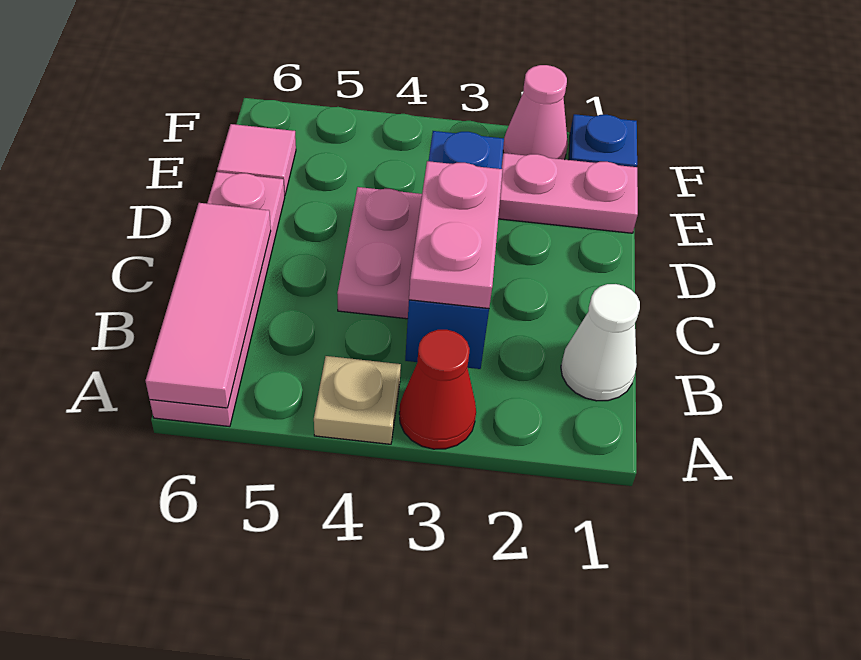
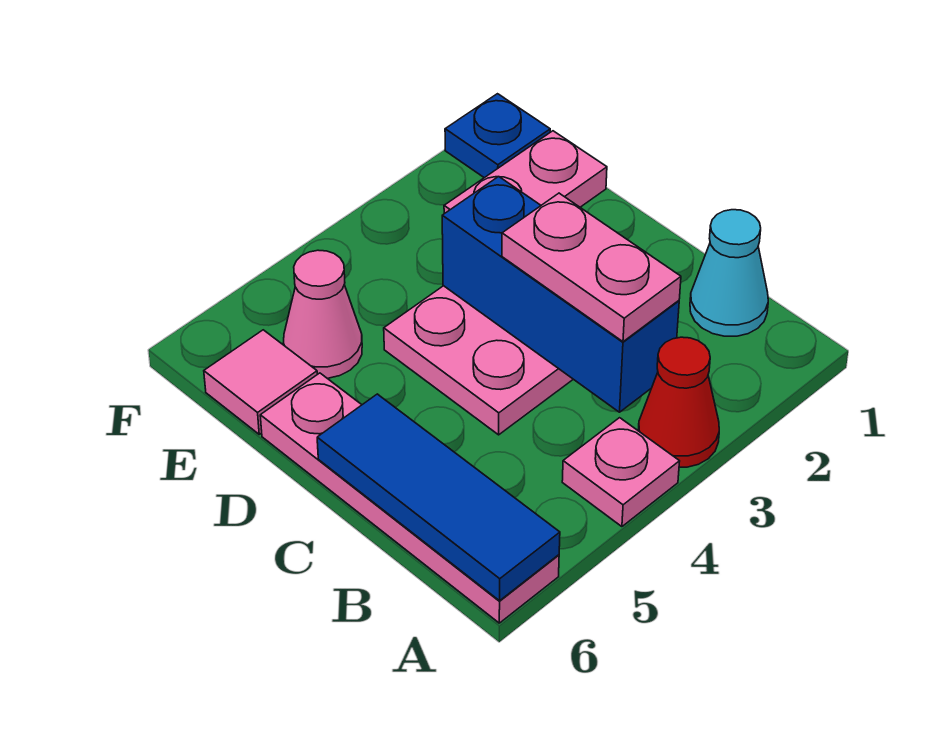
tan plate A4 level 1 -> pink plate A4 level 1
pink tile A6:C6 level 2 -> blue tile A6:C6 level 2
white cone B1 level 1 -> cyan cone B1 level 1
pink cone F2 level 1 -> pink cone E5 level 1

